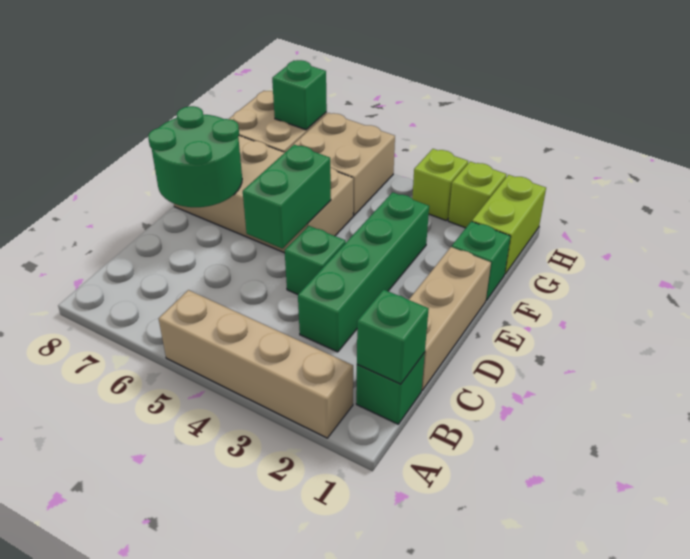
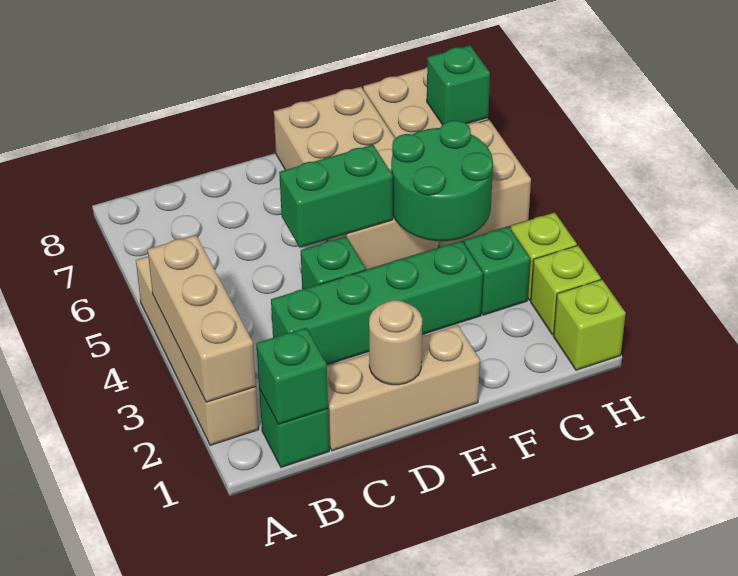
none -> tan brick A2:A4 level 2
none -> tan round brick D1 level 2
green round brick D7:E8 level 2 -> green round brick F4:G5 level 2
green brick F1 level 1 -> green brick G3 level 1
lime brick G1:H1 level 1 -> lime brick H1 level 1

